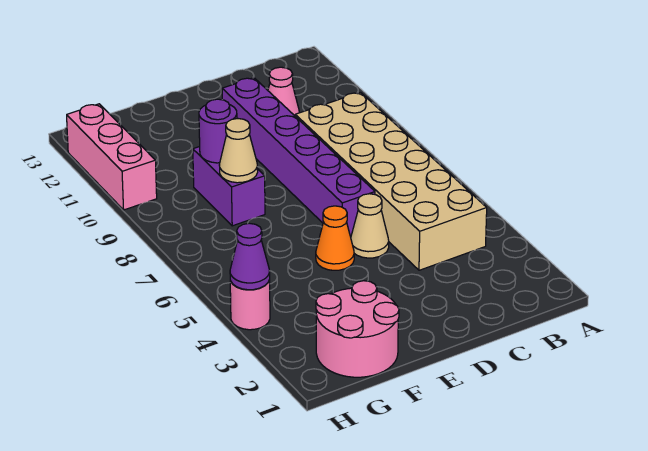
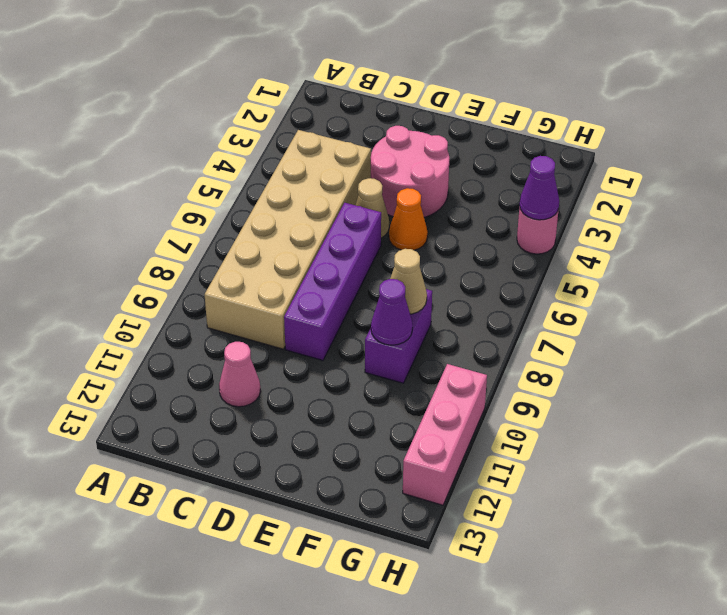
purple brick D6:D11 level 1 -> purple brick D6:D9 level 1
pink round brick F1:G2 level 1 -> pink round brick D3:E4 level 1
purple round brick F9 level 2 -> purple cone F9 level 2

